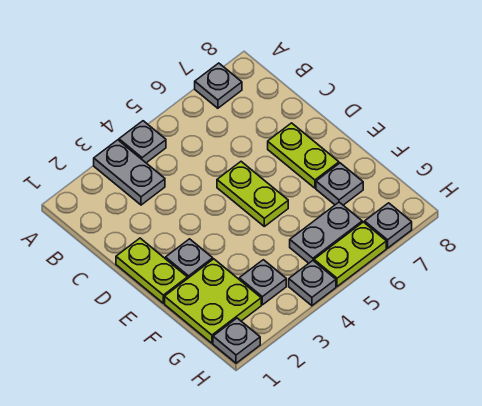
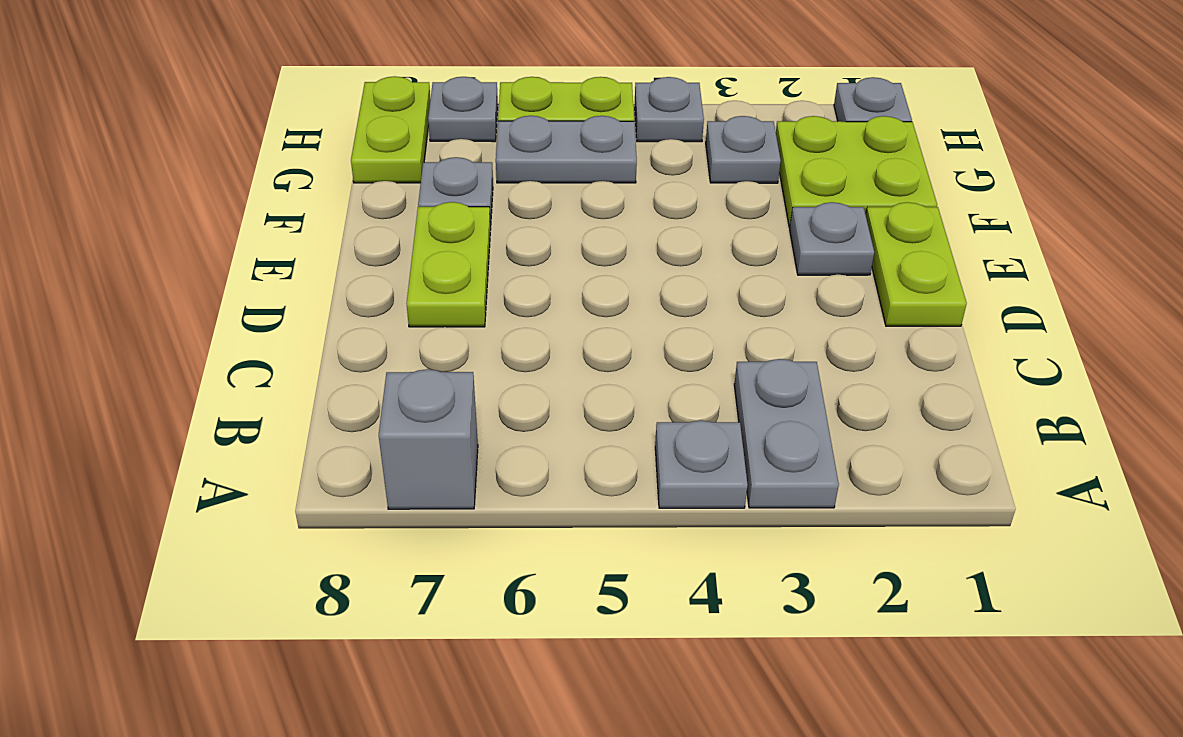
grey plate A7 level 1 -> grey brick A7 level 1
lime plate D5:E5 level 1 -> lime plate G8:H8 level 1

